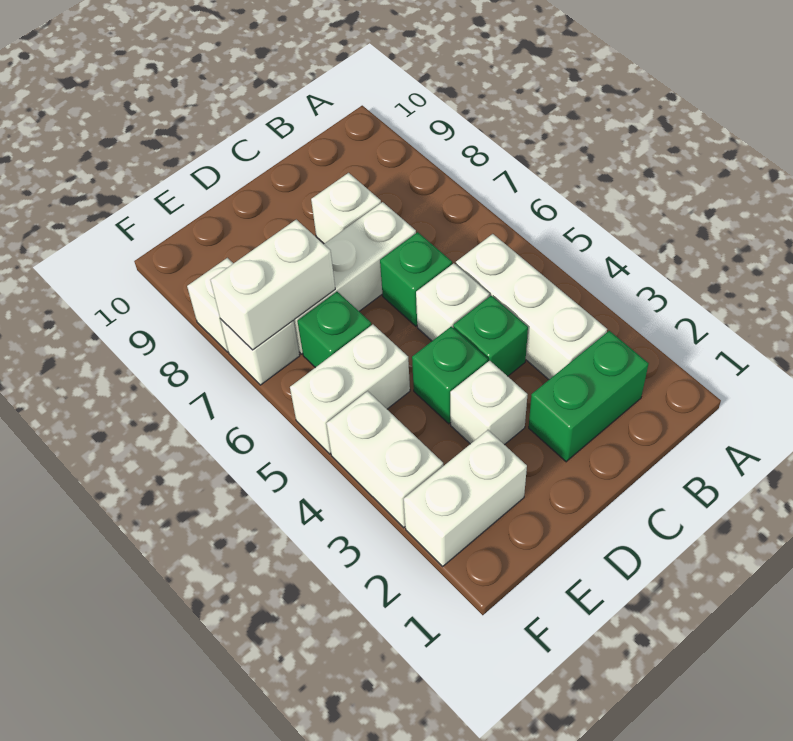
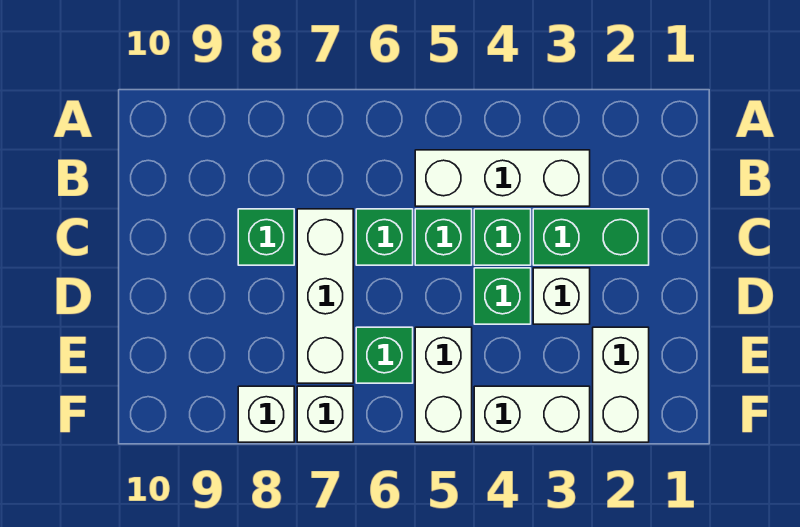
green brick B2:C2 level 1 -> green brick C2:C3 level 1
white brick C5 level 1 -> green brick C5 level 1
white brick C8 level 1 -> green brick C8 level 1
white brick E7:F7 level 2 -> none

